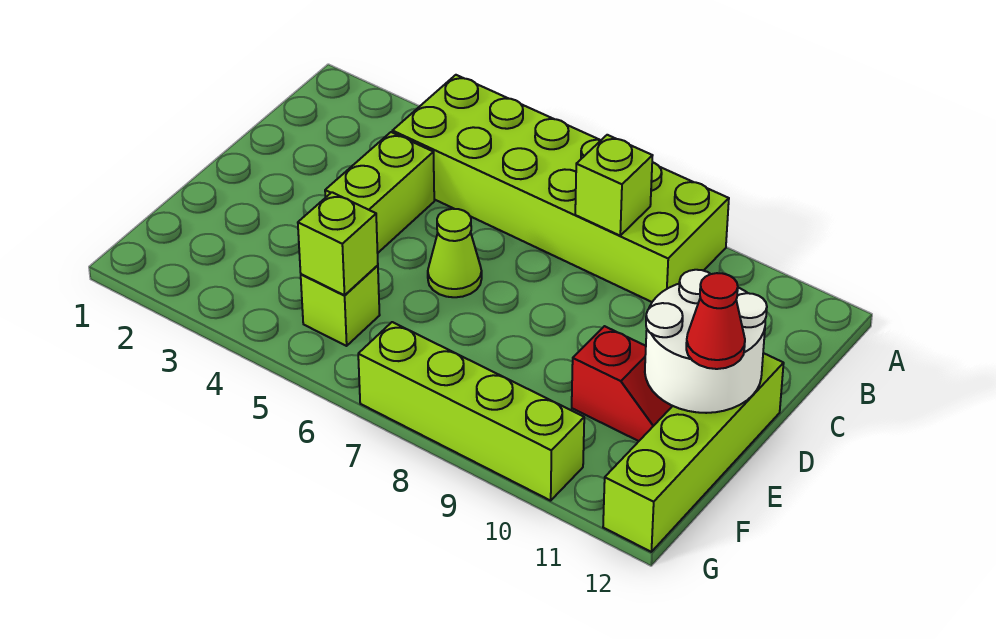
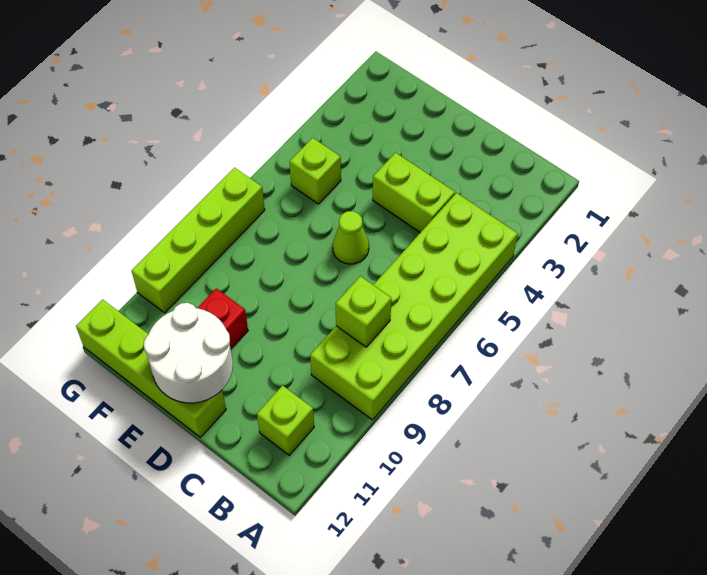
red cone E12 level 3 -> none
lime brick F5 level 2 -> lime brick B11 level 1

